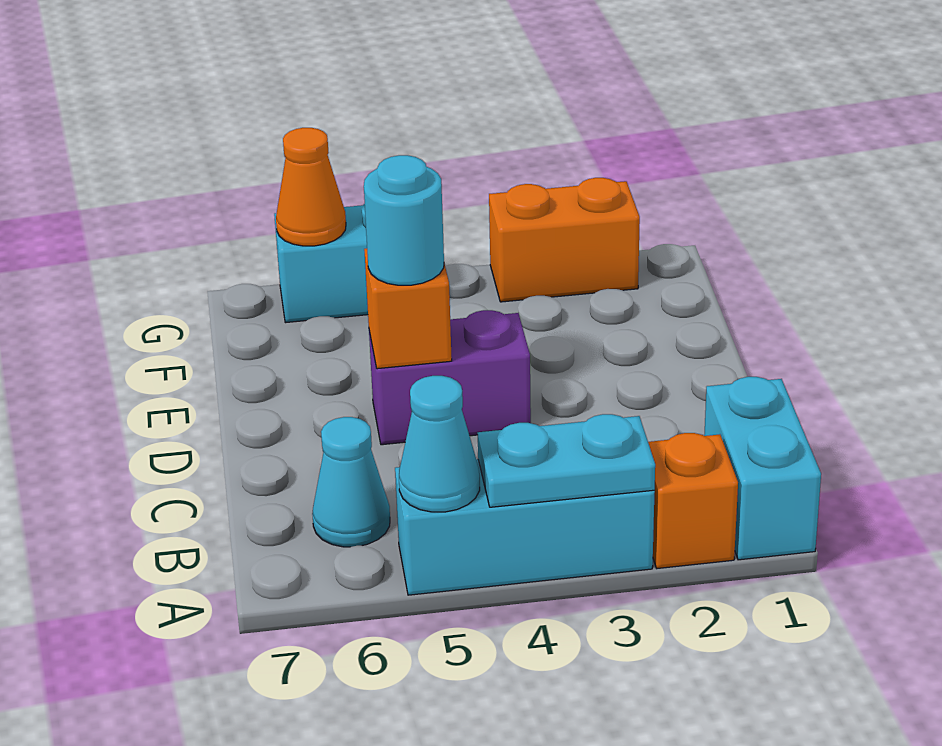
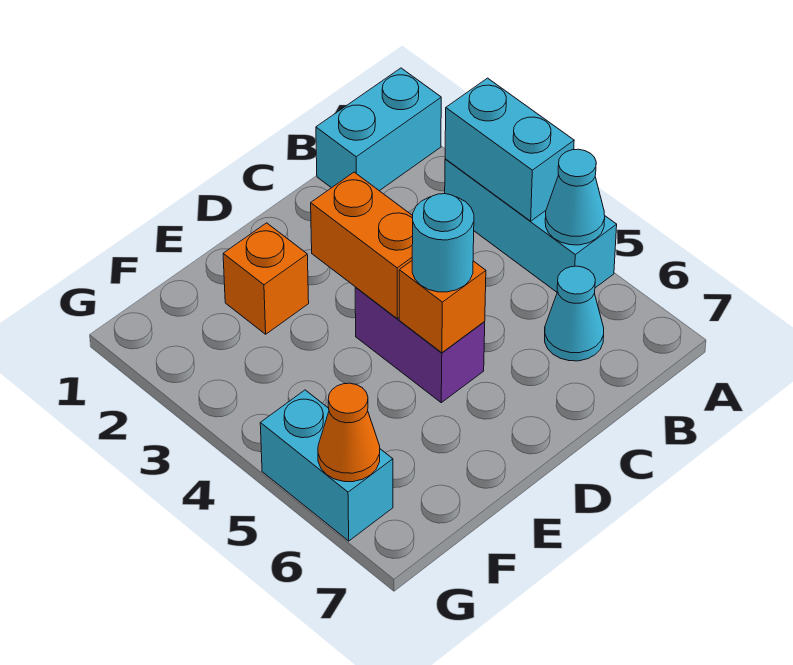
orange brick A2 level 1 -> orange brick E2 level 1
cyan plate A3:A4 level 2 -> cyan brick A3:A4 level 2
orange brick G2:G3 level 1 -> orange brick D3:D4 level 2

